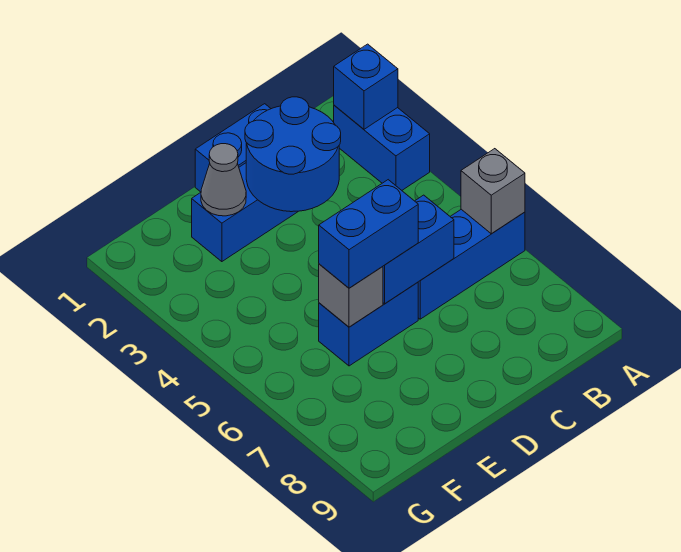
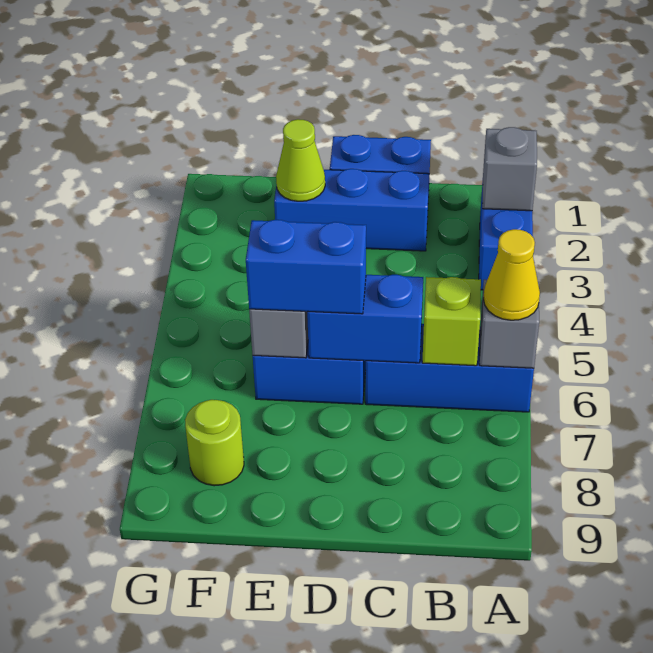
blue brick A2 level 2 -> grey brick A2 level 2
none -> yellow cone A6 level 3
none -> lime brick B6 level 2
blue round brick C2:D3 level 2 -> none
grey cone E2 level 2 -> lime cone E2 level 2
none -> lime round brick F8 level 1

